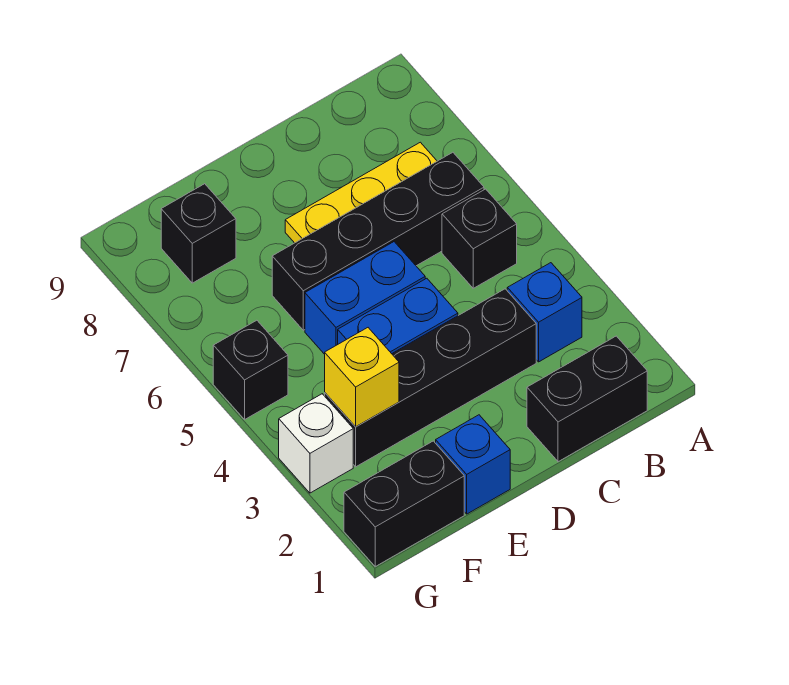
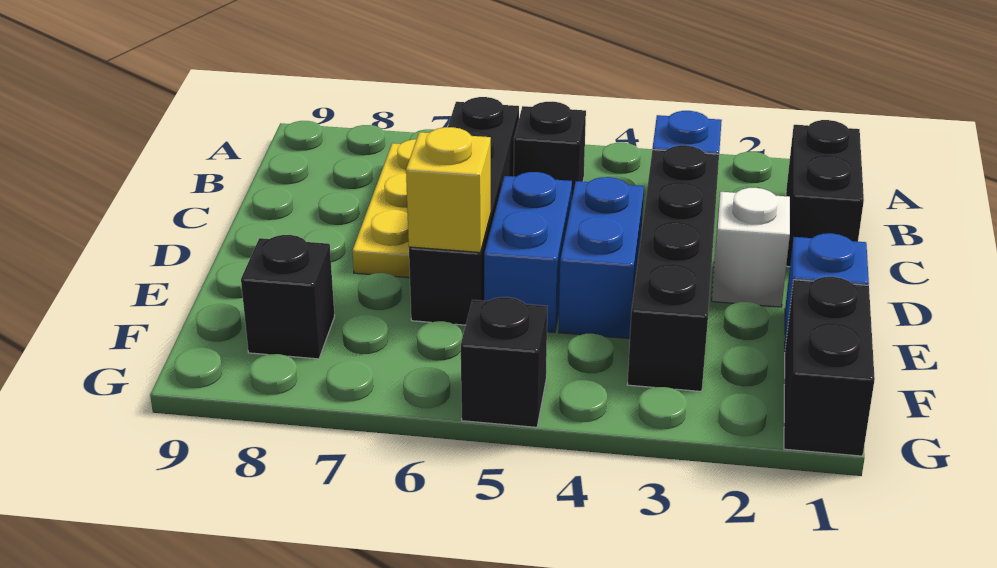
yellow brick F3 level 2 -> yellow brick E6 level 2
white brick G3 level 1 -> white brick D2 level 1

